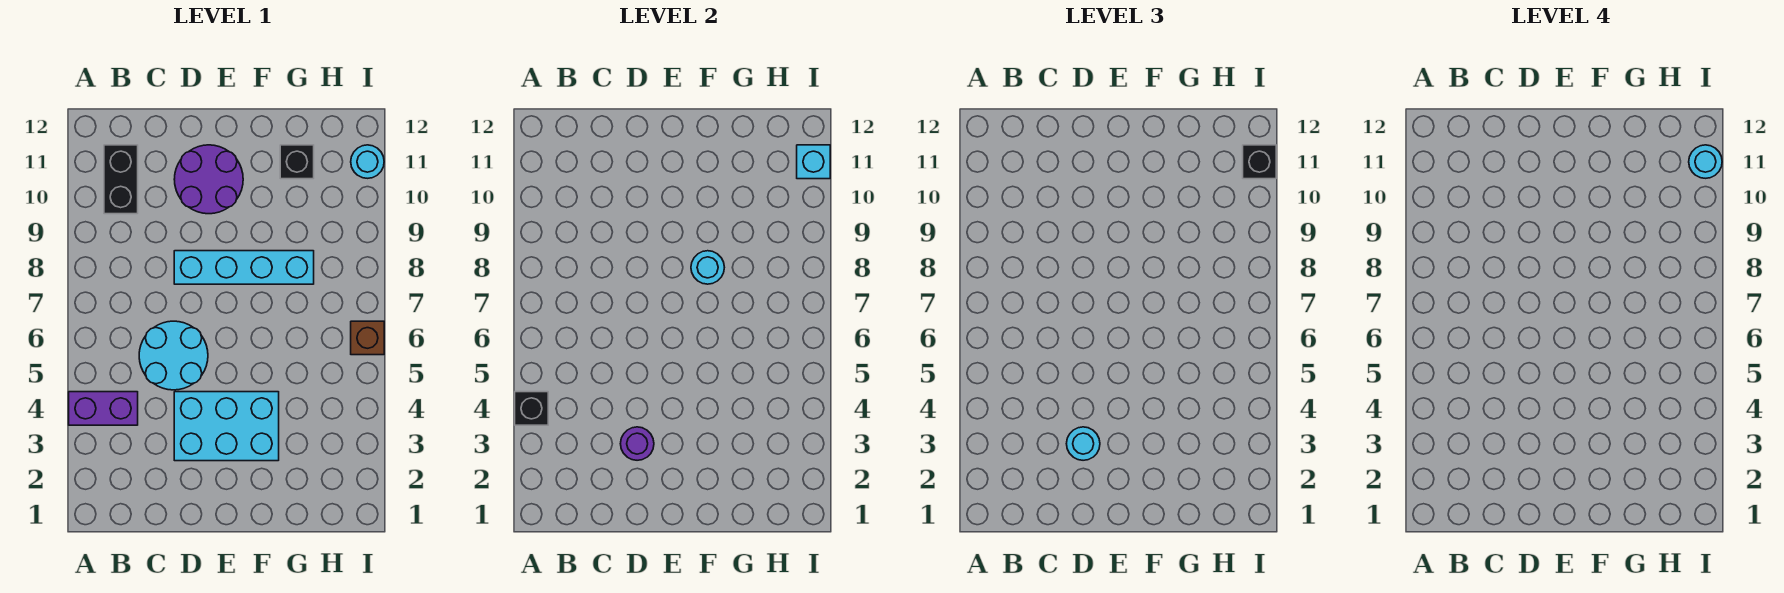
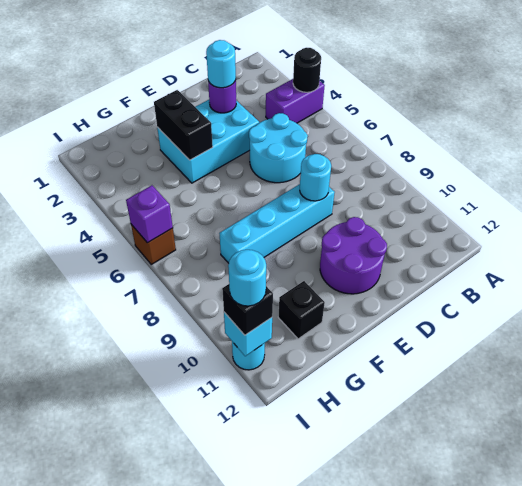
black brick A4 level 2 -> black round brick A4 level 2
black brick B10:B11 level 1 -> black brick F3:F4 level 2
cyan round brick F8 level 2 -> cyan round brick D8 level 2
none -> purple brick I6 level 2

